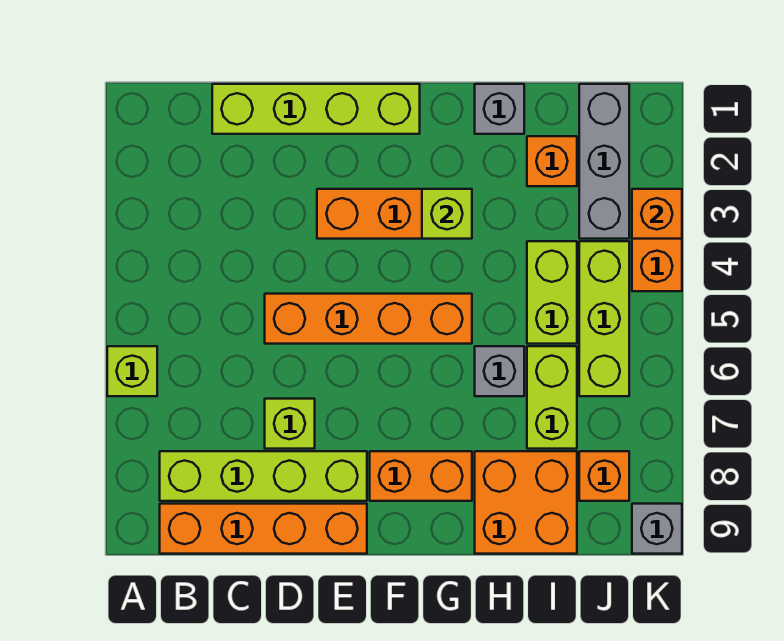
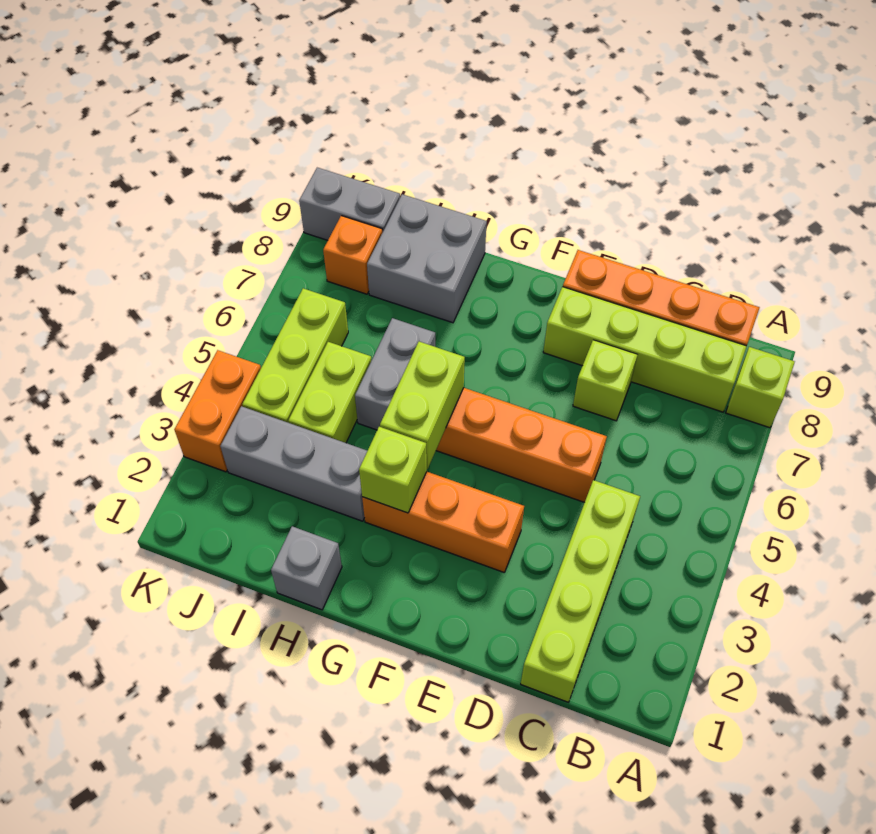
lime brick A6 level 1 -> lime brick A8 level 1
lime brick C1:F1 level 1 -> lime brick C1:C4 level 1
orange brick F8:G8 level 1 -> none
grey brick H6 level 1 -> grey brick H5:H6 level 1
orange brick H8:I9 level 1 -> grey brick H8:I9 level 1
orange brick I2 level 1 -> none
lime brick I6:I7 level 1 -> lime brick G4:G5 level 2
grey brick J1:J3 level 1 -> grey brick H3:J3 level 1
orange brick K3 level 2 -> none
grey brick K9 level 1 -> grey brick J9:K9 level 1

